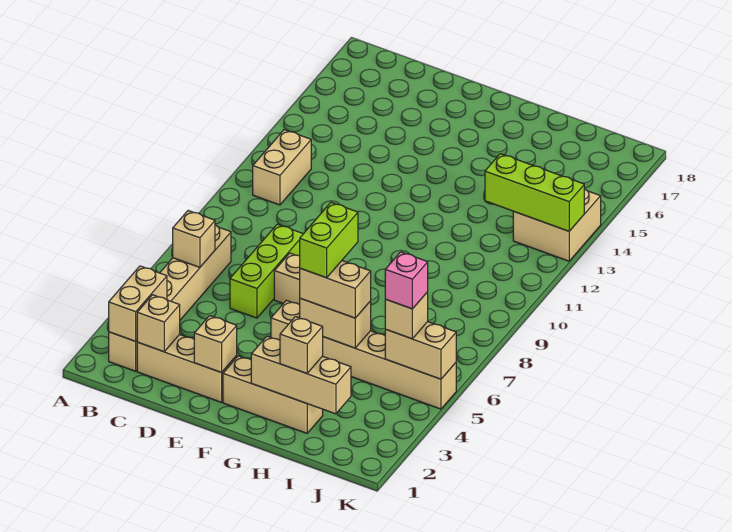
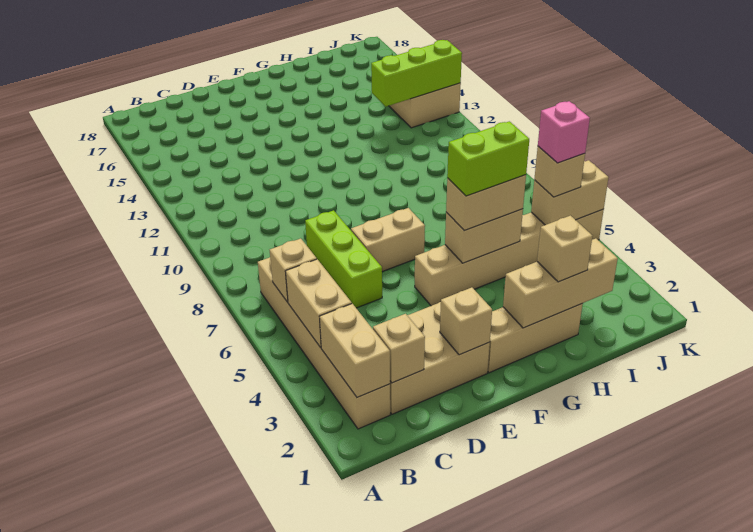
tan brick B11:B12 level 1 -> tan brick B4:B5 level 2
tan brick C2:E2 level 1 -> tan brick C2:E3 level 1
lime brick G5:G6 level 4 -> lime brick G5:H5 level 4

